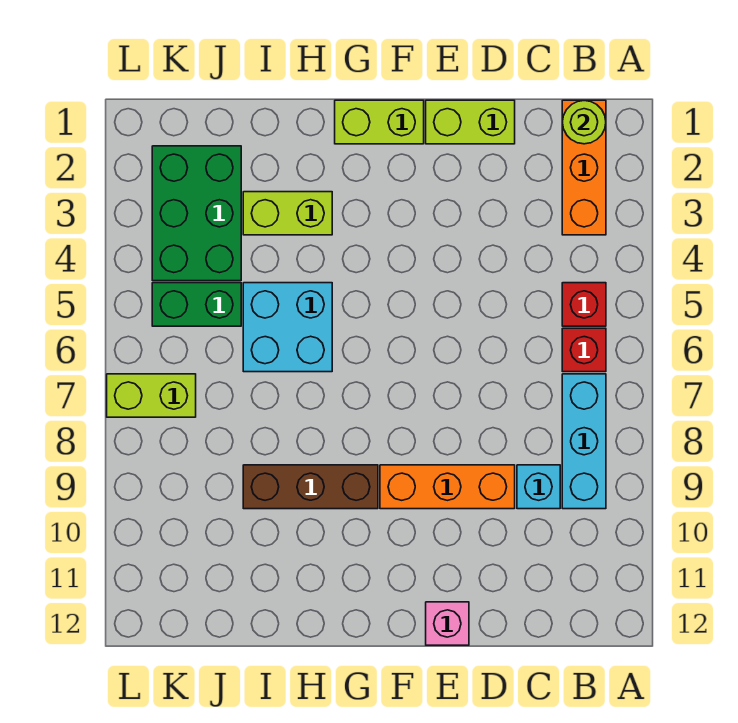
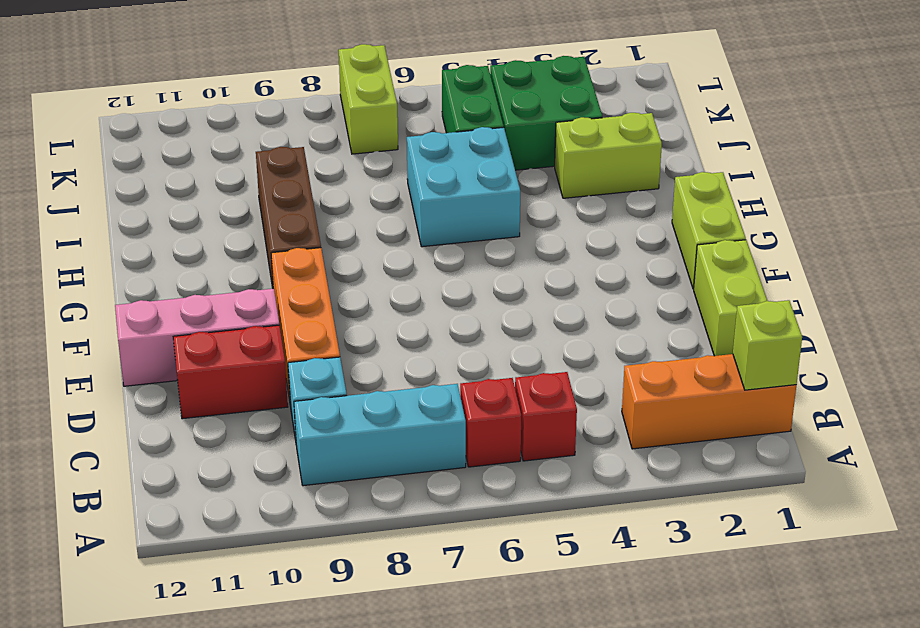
lime round brick B1 level 2 -> lime brick B1 level 2
none -> red brick D10:D11 level 1
pink brick E12 level 1 -> pink brick E10:E12 level 1
lime brick H3:I3 level 1 -> lime brick I2:I3 level 1
green brick J2:K4 level 1 -> green brick J3:K4 level 1

